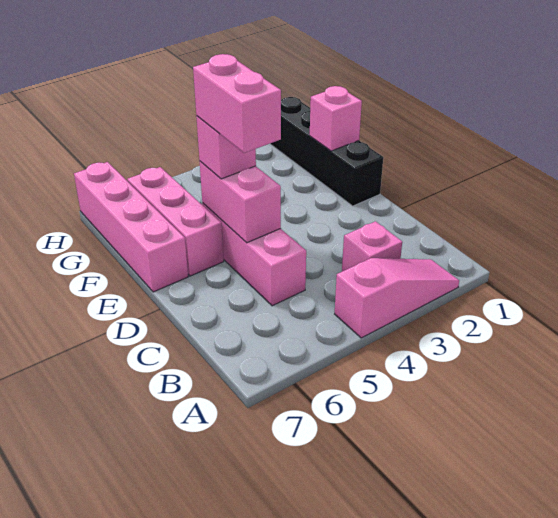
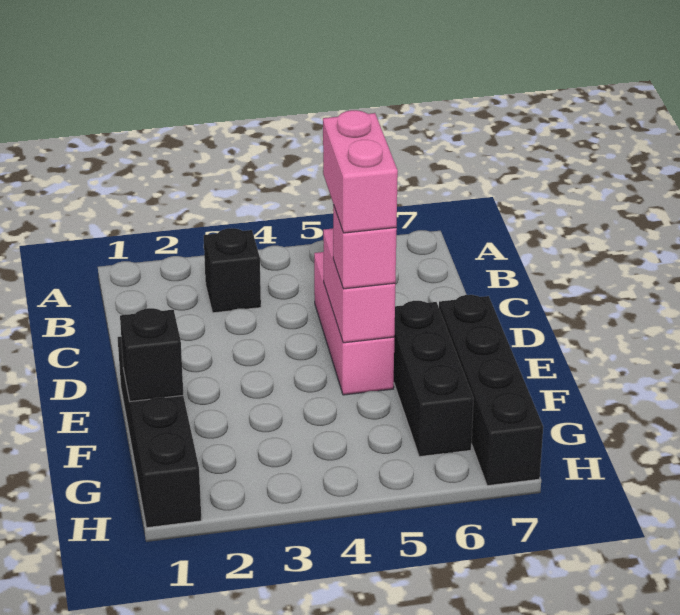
pink slope A2:A4 level 1 top 4 -> none
pink brick B3 level 1 -> black brick B3 level 1
pink brick E6:G6 level 1 -> black brick E6:G6 level 1
pink brick E7:H7 level 1 -> black brick E7:H7 level 1
pink brick F1 level 2 -> black brick F1 level 2

